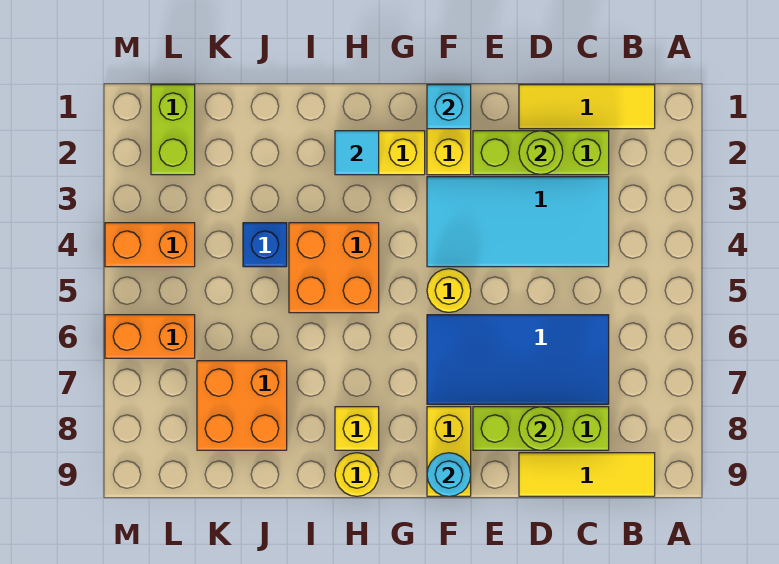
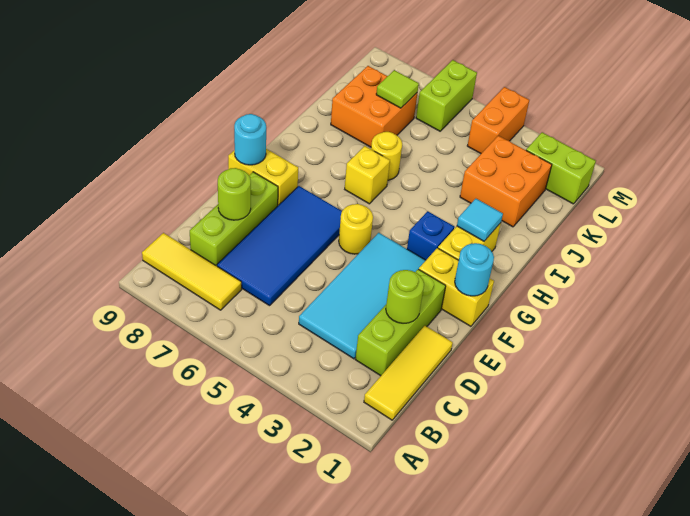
yellow tile B9:D9 level 1 -> yellow tile B7:B9 level 1
cyan brick F1 level 2 -> cyan round brick F1 level 2
orange brick H4:I5 level 1 -> orange brick J2:K3 level 1
yellow brick H8 level 1 -> yellow brick H6 level 1
yellow round brick H9 level 1 -> yellow round brick I6 level 1
blue brick J4 level 1 -> blue brick G3 level 1
none -> lime tile K7 level 2
orange brick L6:M6 level 1 -> lime brick L6:M6 level 1

